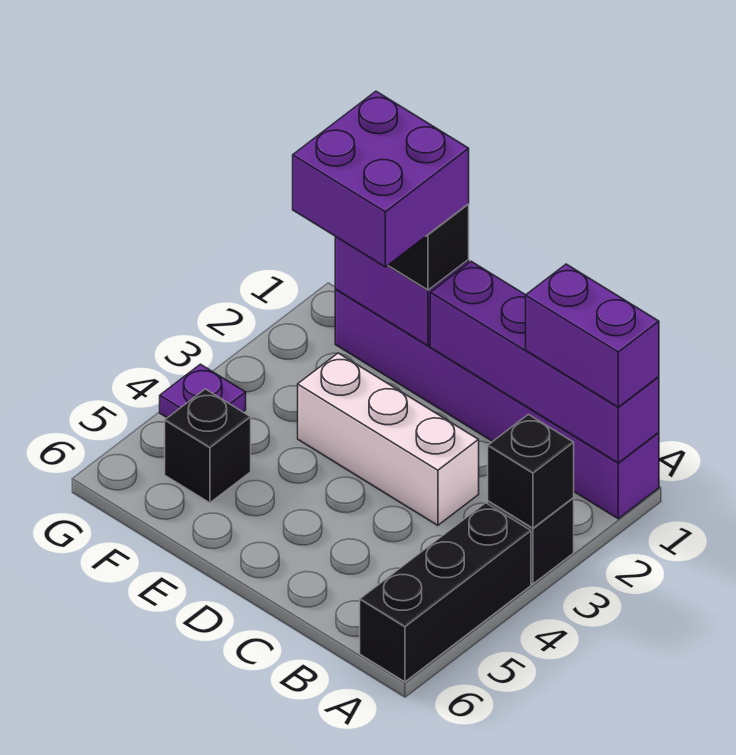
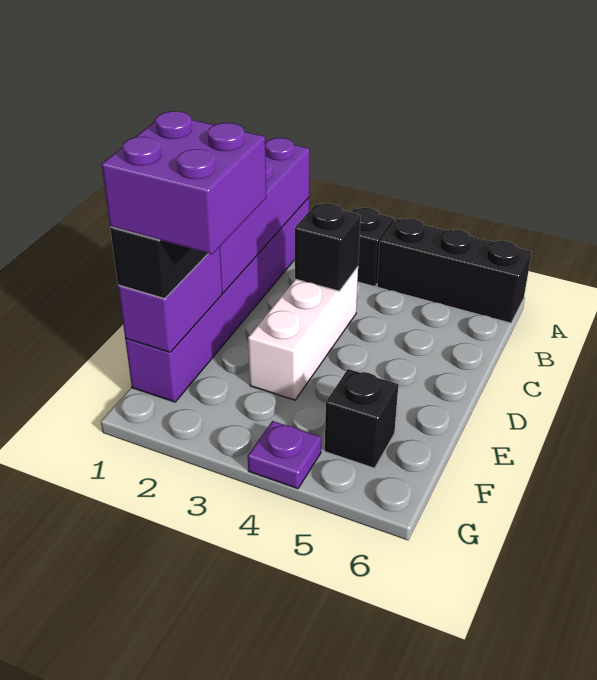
purple brick A1:B1 level 3 -> none
black brick A3 level 2 -> black brick C3 level 2

